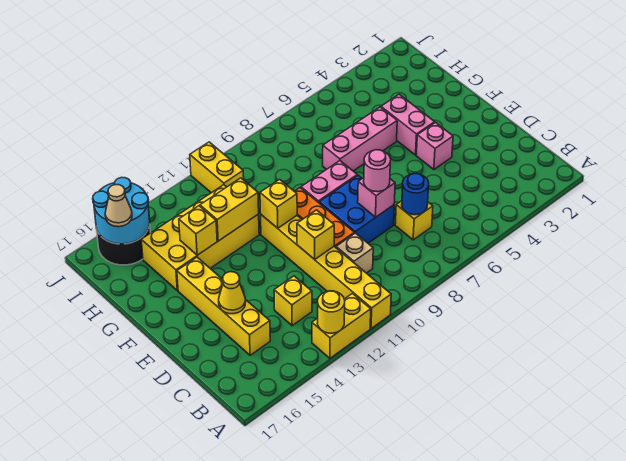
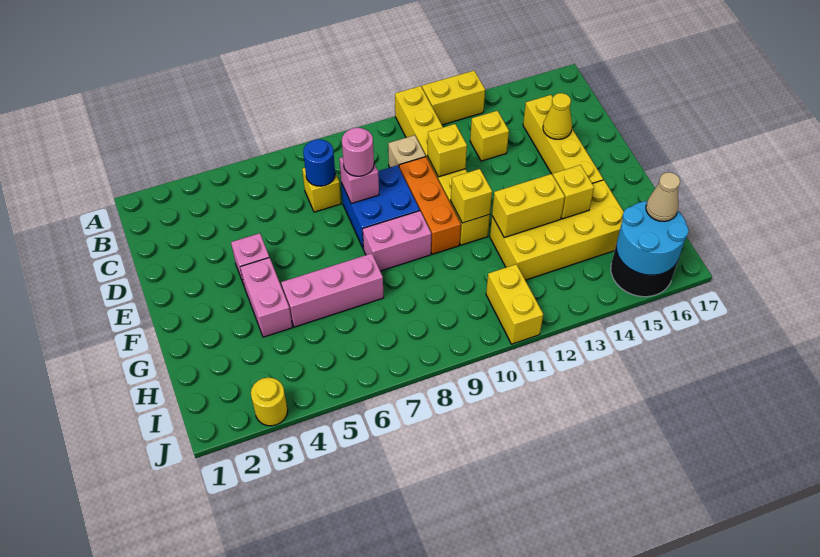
yellow round brick A13 level 2 -> yellow round brick J3 level 1

